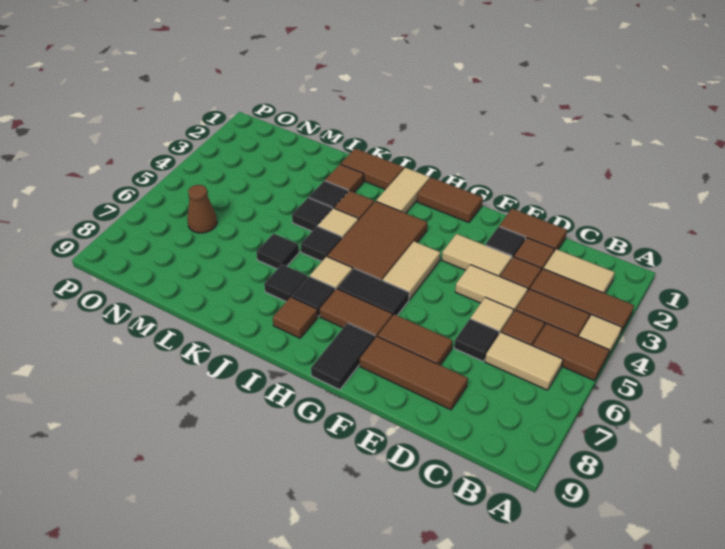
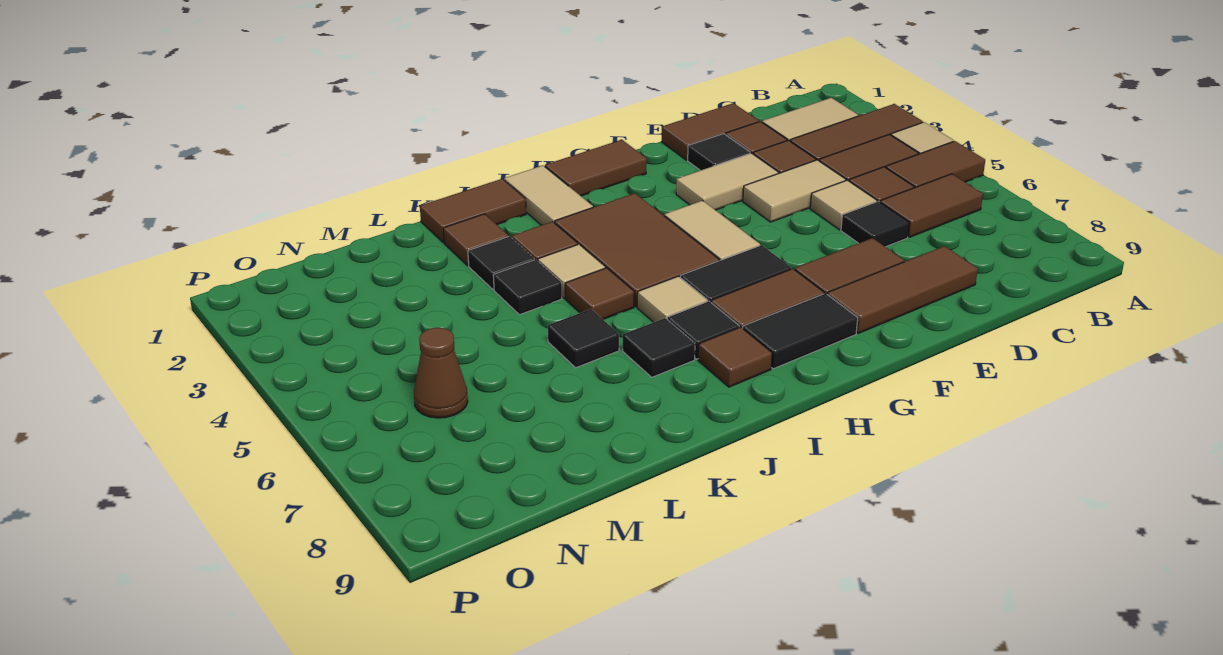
tan tile B6:C6 level 1 -> brown tile B6:C6 level 1
black tile G8:G9 level 1 -> black tile G8:H8 level 1
black tile J5 level 1 -> brown tile J5 level 1

